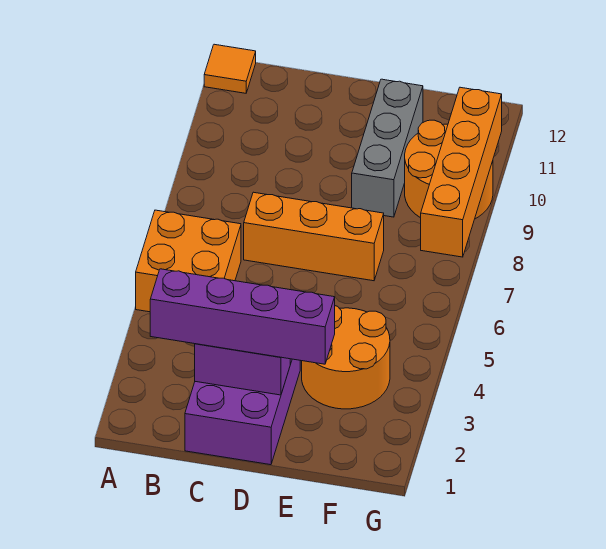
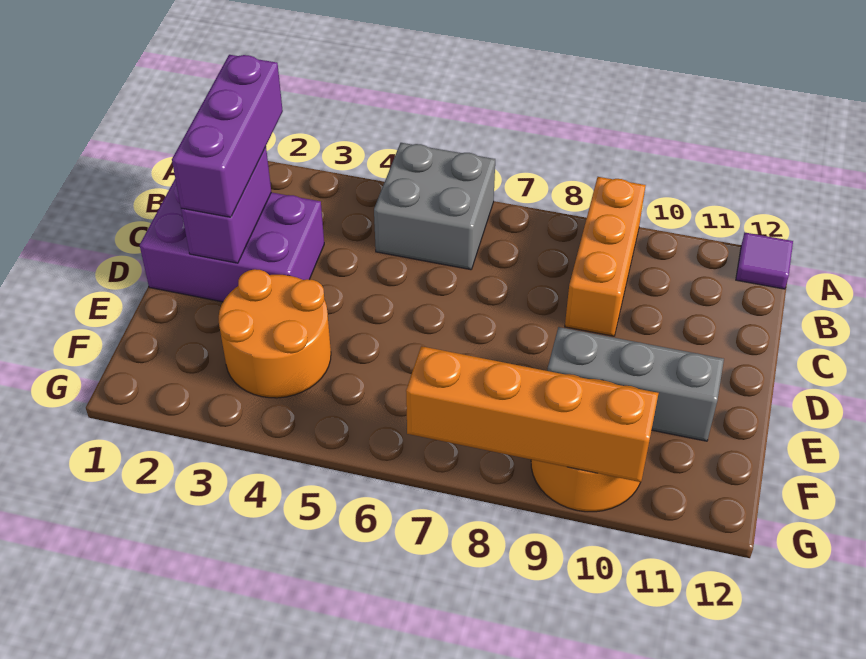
orange brick A5:B6 level 1 -> grey brick A5:B6 level 1
orange tile A12 level 1 -> purple tile A12 level 1
purple brick B2:E2 level 3 -> purple brick B2:D2 level 3
orange brick C7:E7 level 1 -> orange brick A9:C9 level 1

